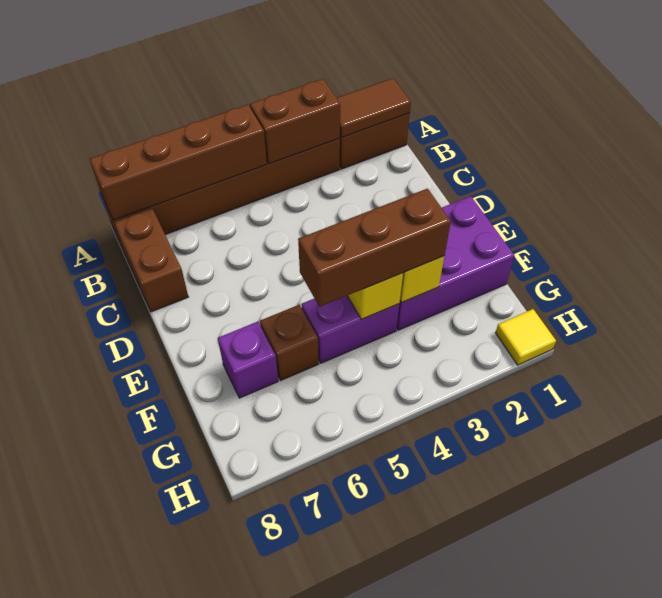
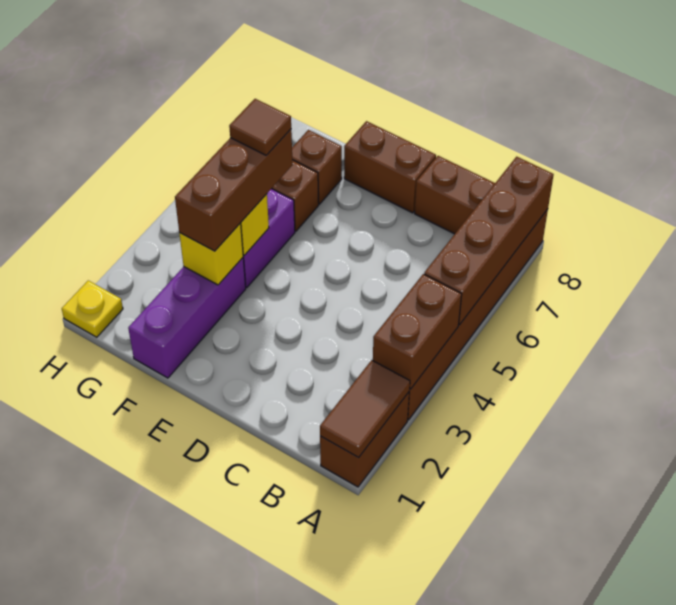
none -> brown brick D8:E8 level 1
purple brick E1:F3 level 1 -> purple brick F1:F3 level 1
none -> brown tile F5 level 4
purple brick F7 level 1 -> brown brick F7 level 1
yellow tile H1 level 1 -> yellow plate H1 level 1

